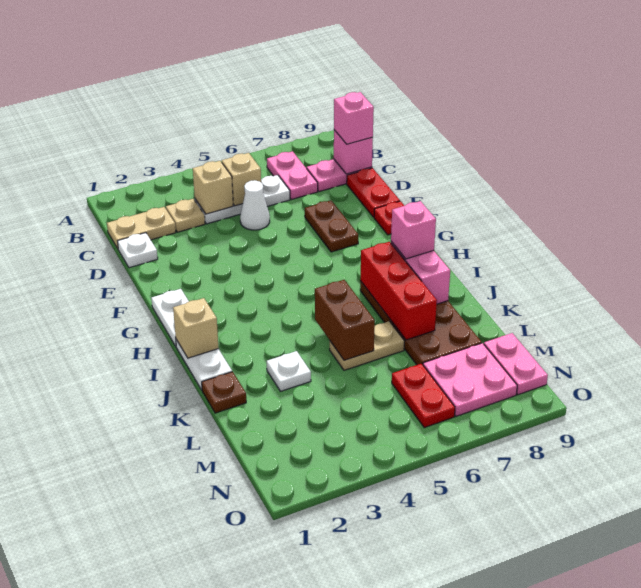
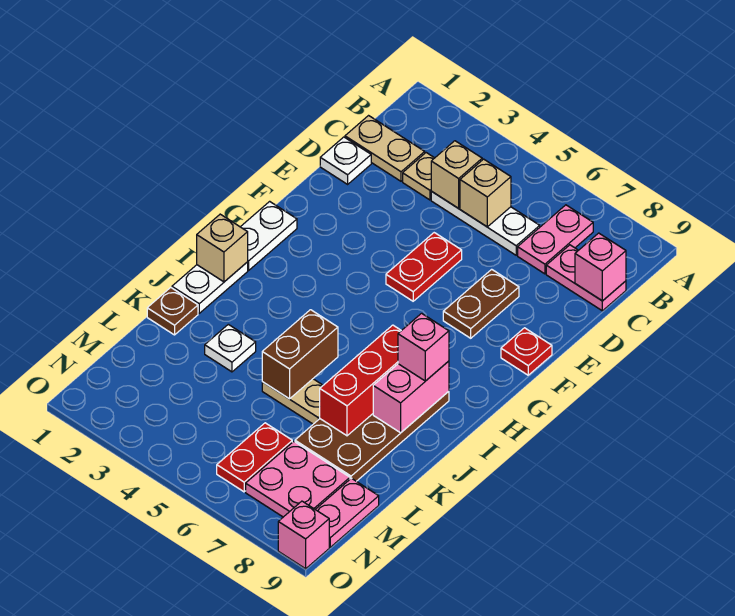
pink brick C9 level 3 -> pink brick O9 level 1
white cone D5 level 1 -> none
red plate D9:E9 level 1 -> red plate E5:F5 level 1

